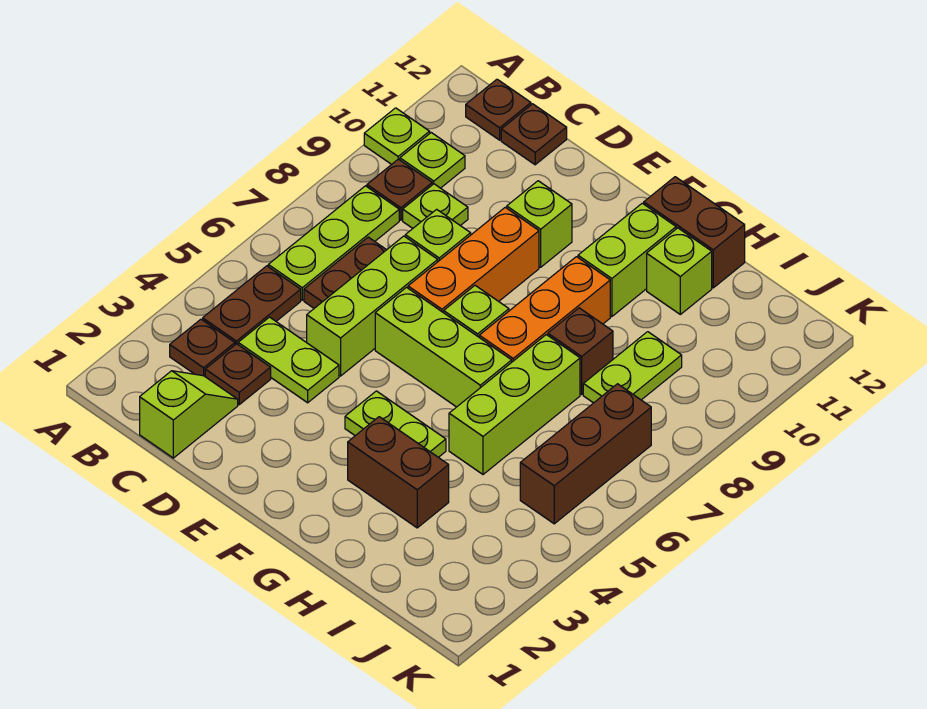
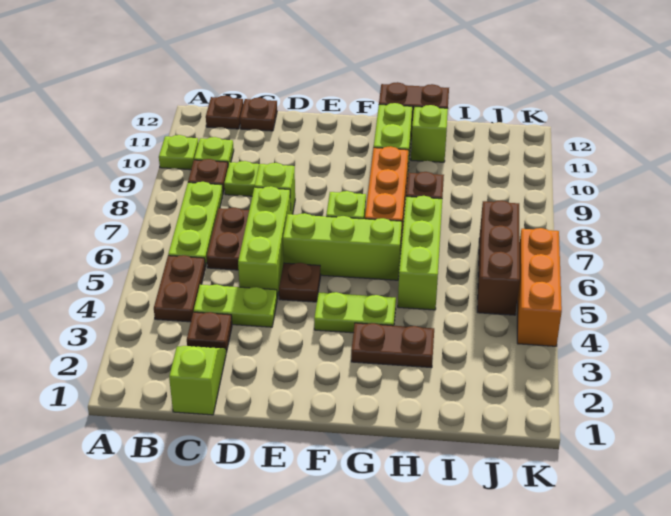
brown plate B3 level 1 -> brown plate E5 level 1
orange brick E7:E9 level 1 -> orange brick K4:K6 level 1
lime brick E10 level 1 -> none
brown brick G3:H3 level 1 -> brown plate G3:H3 level 1
lime plate I8:I9 level 1 -> none

